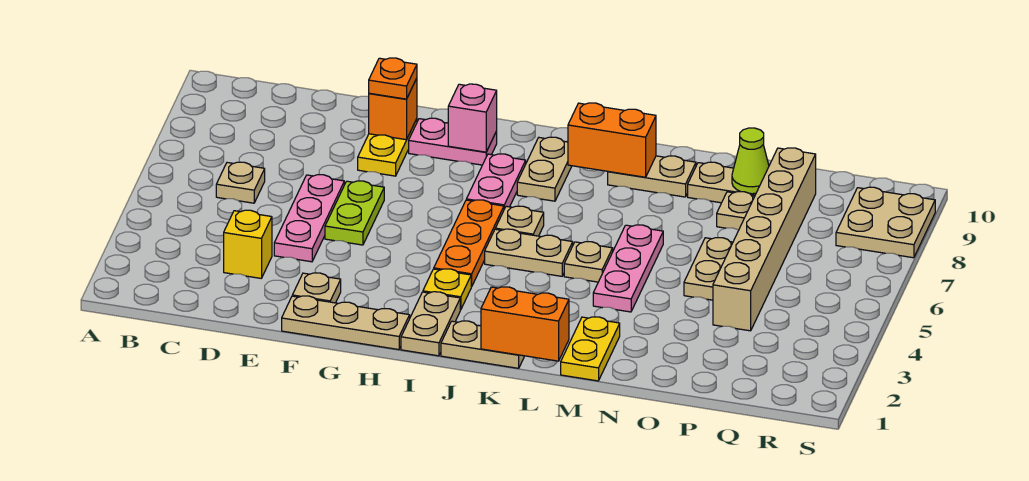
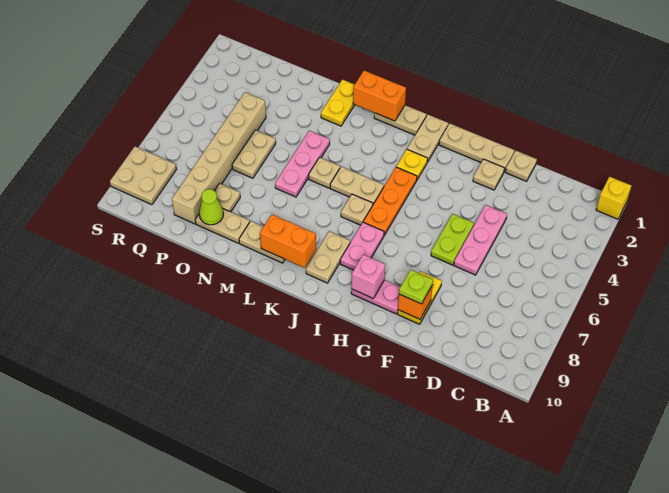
tan plate C6 level 1 -> tan plate E1 level 1
yellow brick D3 level 1 -> yellow brick A1 level 1
orange plate F9 level 3 -> lime plate F9 level 3

